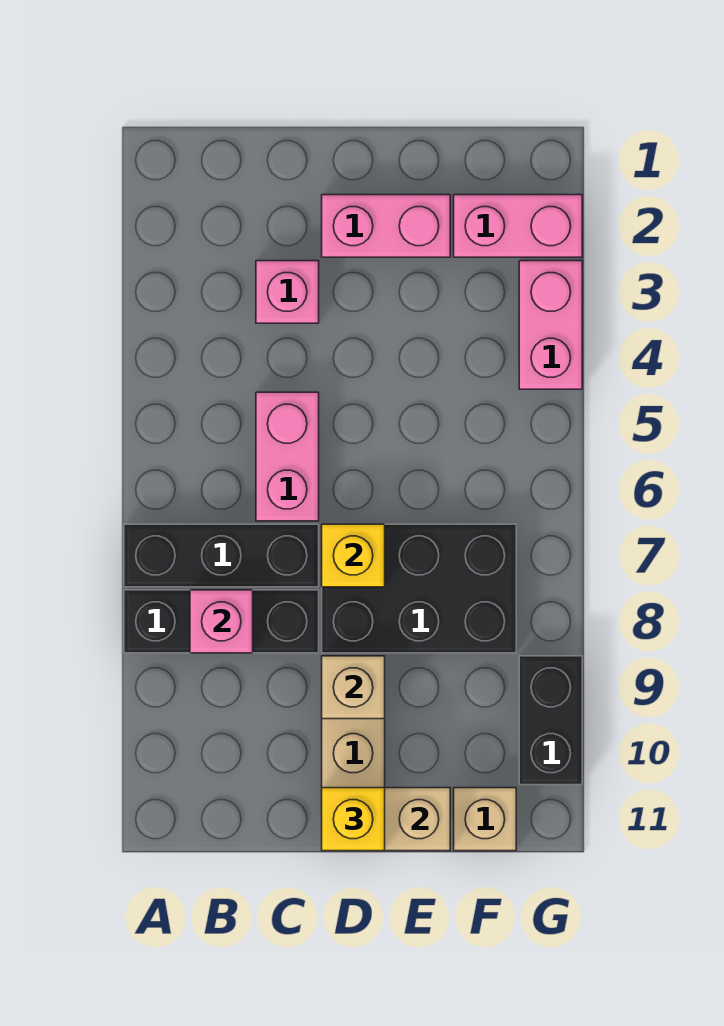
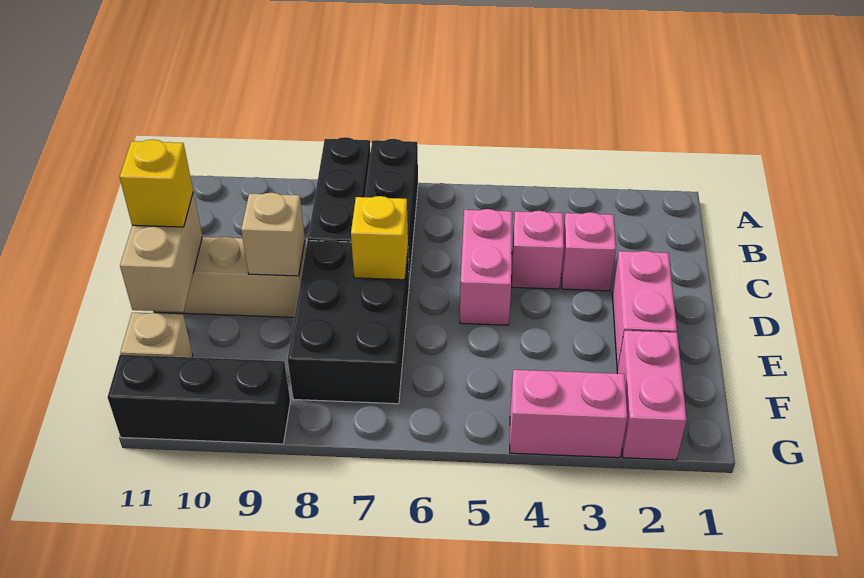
pink brick B8 level 2 -> pink brick C4 level 1
pink brick C5:C6 level 1 -> pink brick C5:D5 level 1
black brick G9:G10 level 1 -> black brick G9:G11 level 1

